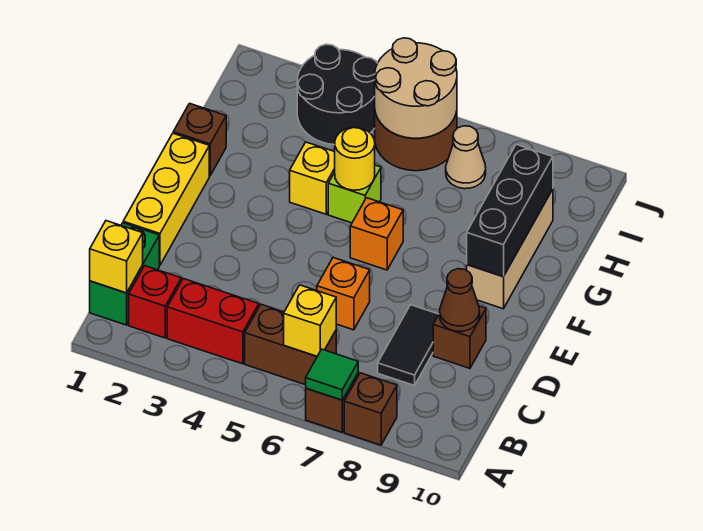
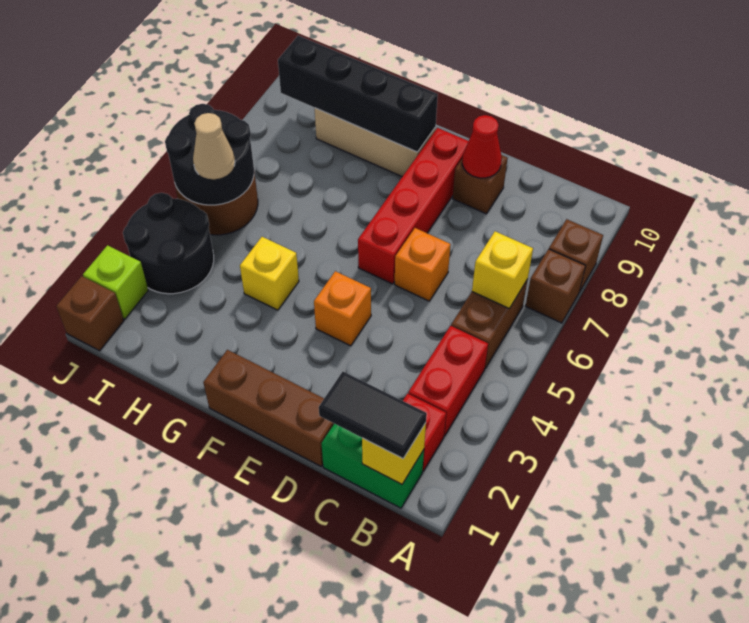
green tile A7 level 2 -> none
black tile C8:D8 level 1 -> black tile B1:C1 level 3
yellow brick D1:F1 level 1 -> brown brick D1:F1 level 1
brown cone D9 level 2 -> red cone D9 level 2
none -> red brick E6:E9 level 1
orange brick F6 level 1 -> orange brick E4 level 1
black brick F9:H9 level 2 -> black brick F9:I9 level 2
brown brick G1 level 1 -> brown brick J1 level 1
lime brick G5 level 1 -> lime brick J2 level 1
yellow round brick G5 level 2 -> none
tan round brick I5:J6 level 2 -> black round brick I5:J6 level 2
tan cone I7 level 1 -> tan cone I5 level 3

